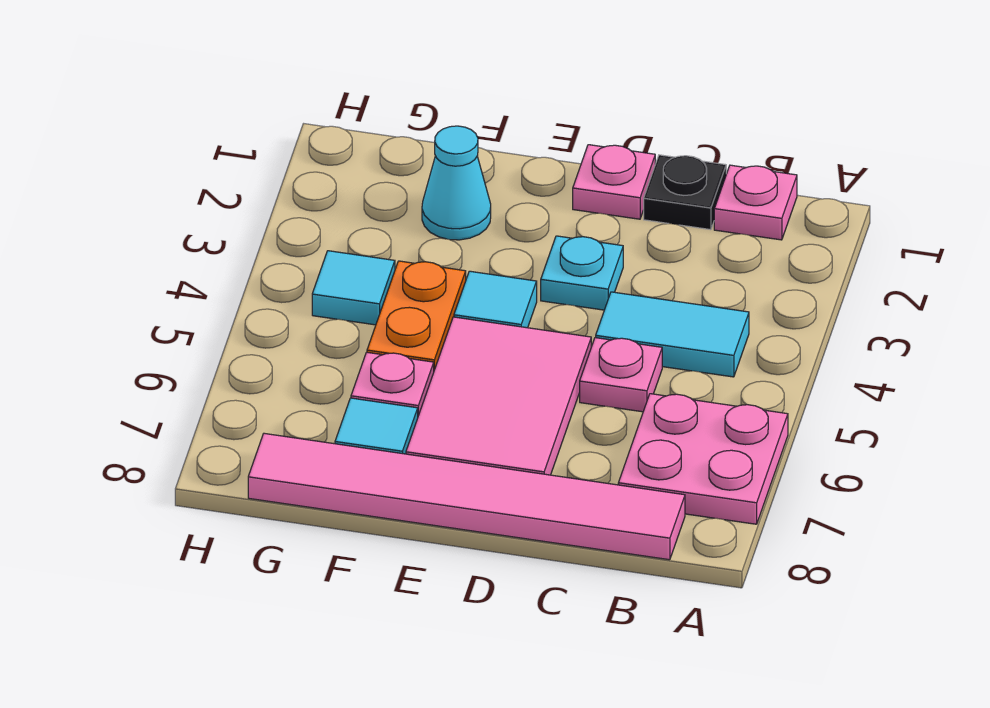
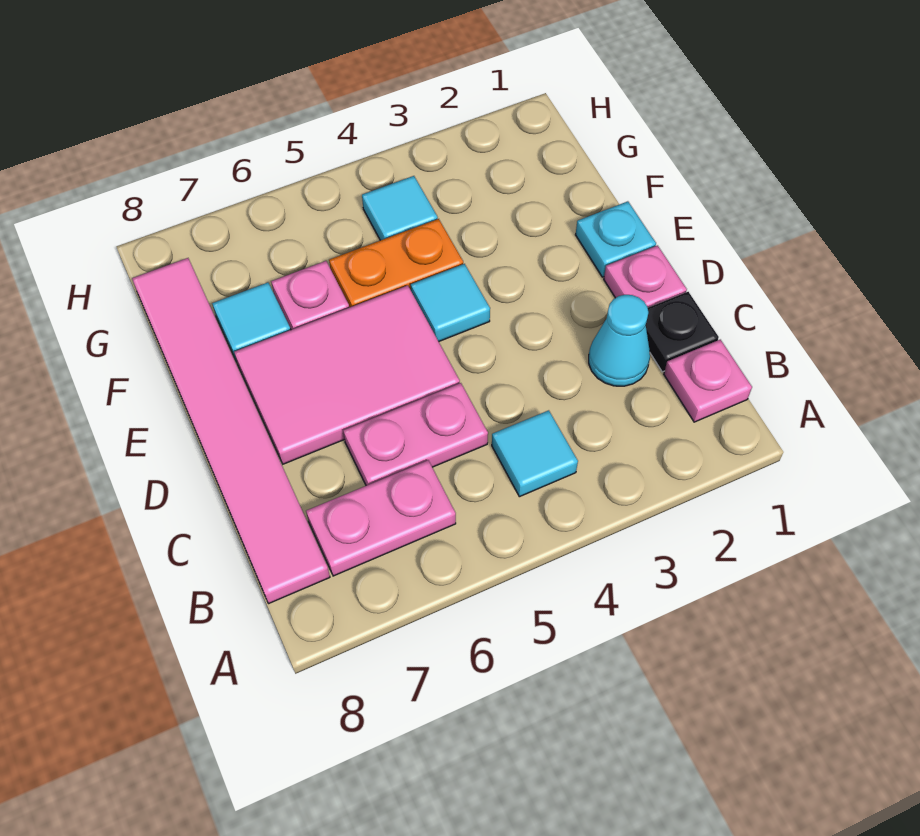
pink plate A6:B7 level 1 -> pink plate B6:B7 level 1
cyan tile B4:C4 level 1 -> cyan tile B4 level 1
pink plate C5 level 1 -> pink plate C5:C6 level 1
cyan plate D3 level 1 -> cyan plate E1 level 1
cyan cone F2 level 1 -> cyan cone C2 level 1

